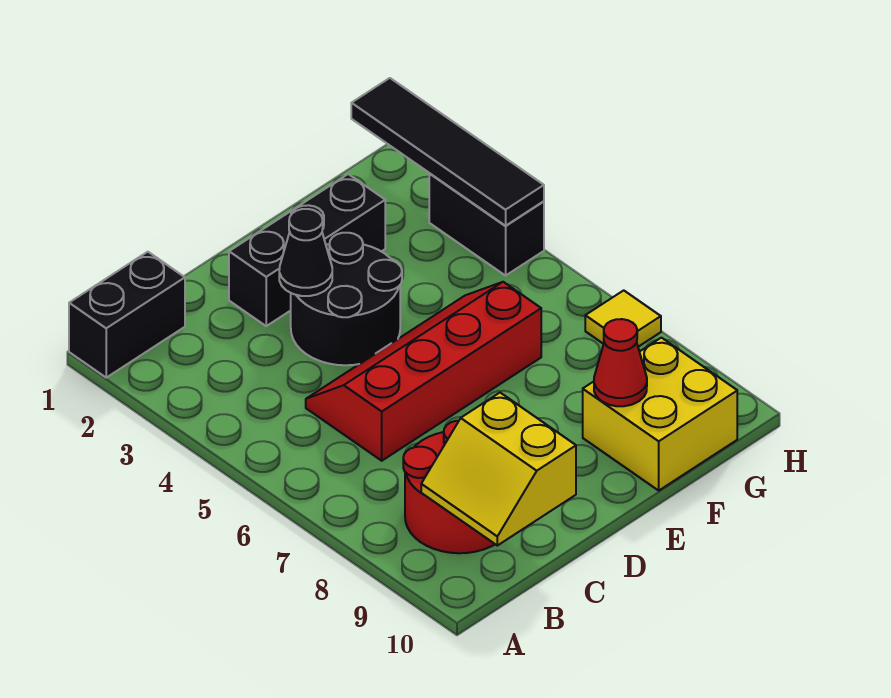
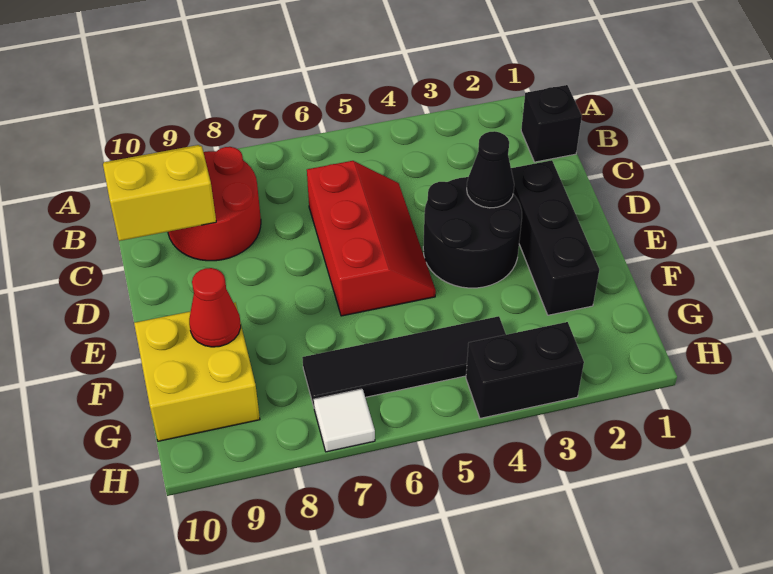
black brick A1:B1 level 1 -> black brick B1 level 1
red slope C5:F6 level 1 top 6 -> red slope C5:E6 level 1 top 6
black tile H1:H4 level 2 -> black tile G4:G7 level 1
yellow tile H7 level 1 -> white tile H7 level 1

